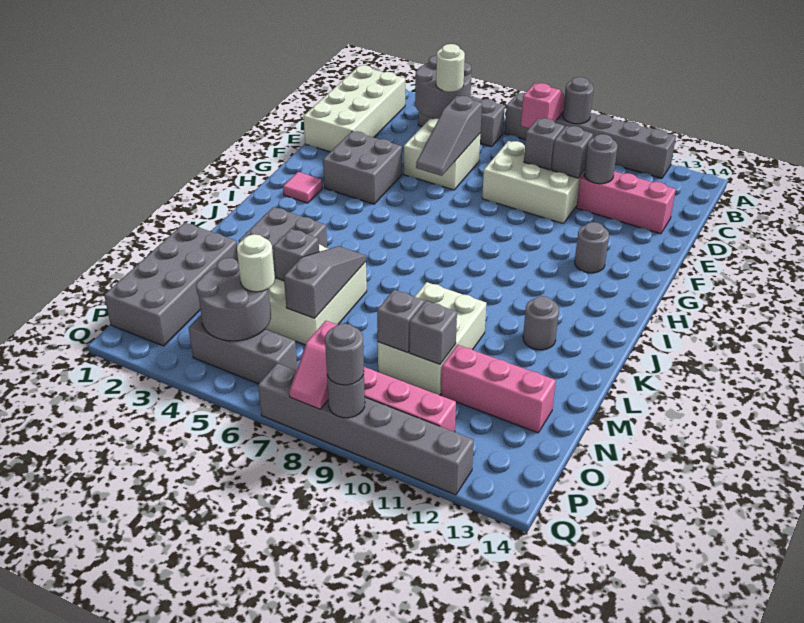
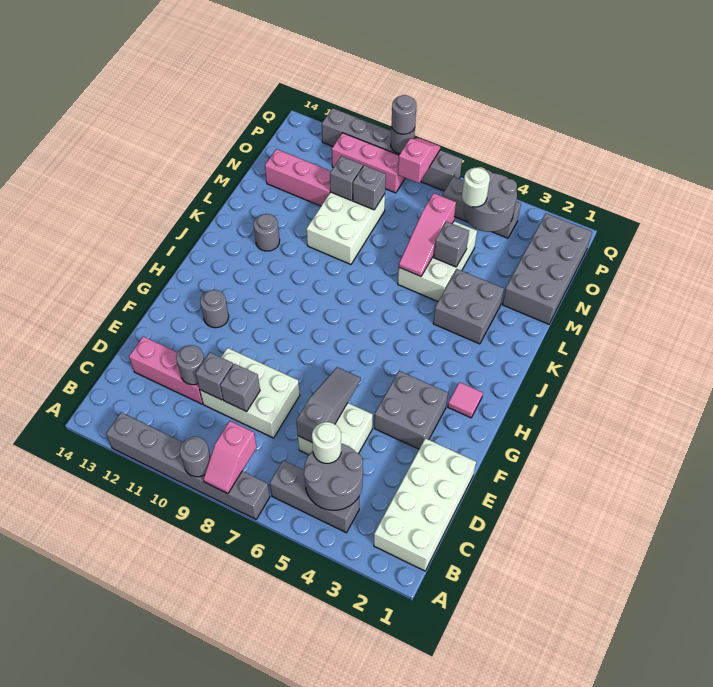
grey slope L6:N6 level 2 top N -> pink slope L6:N6 level 2 top N

